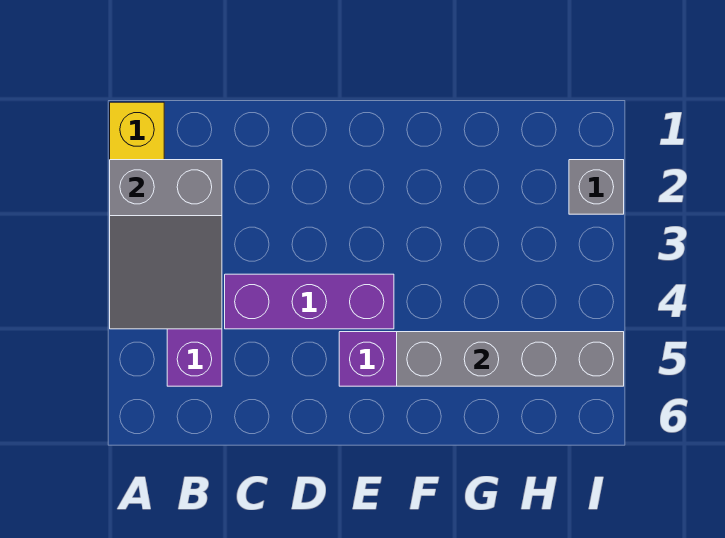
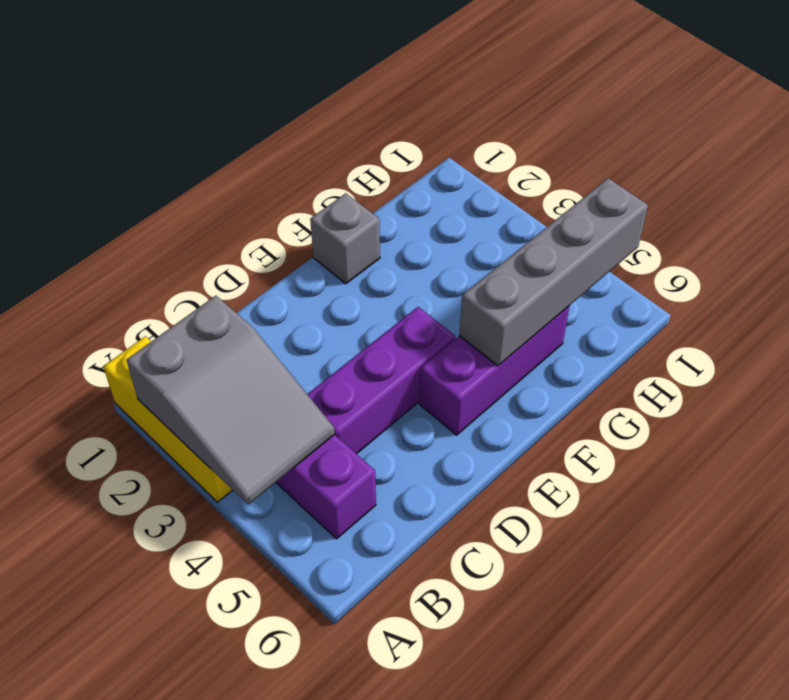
grey brick I2 level 1 -> grey brick F1 level 1

